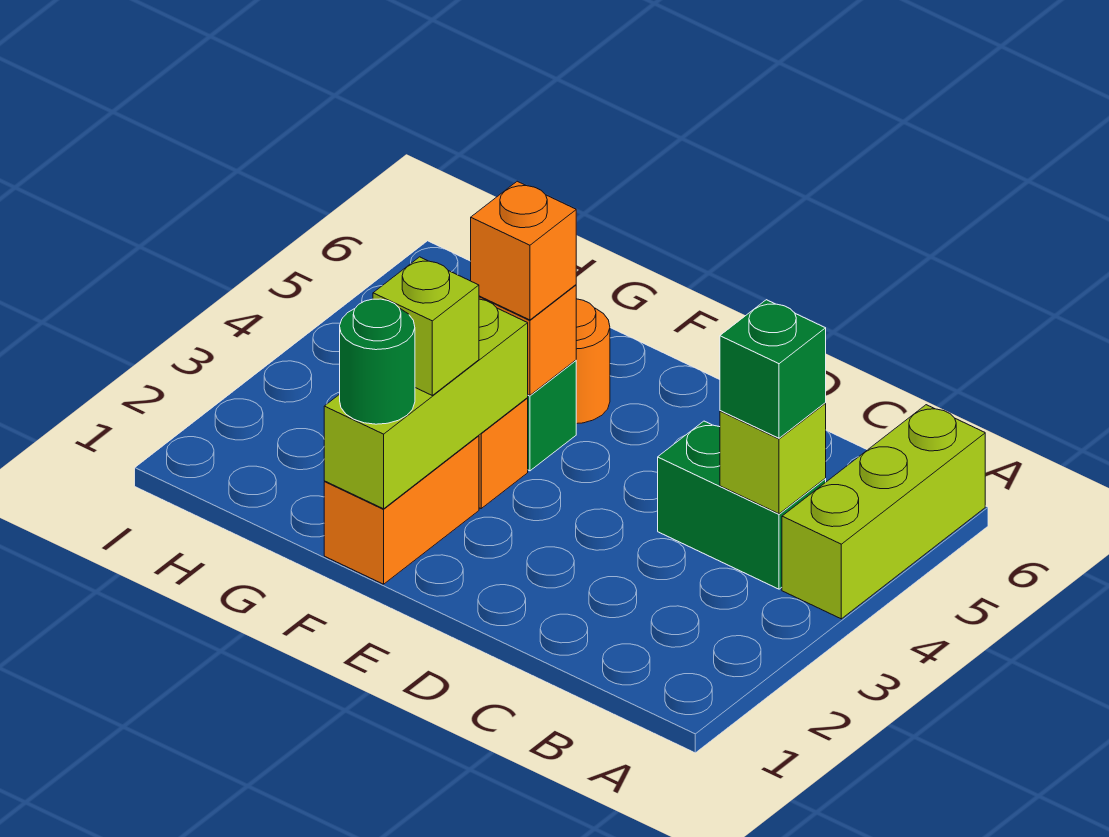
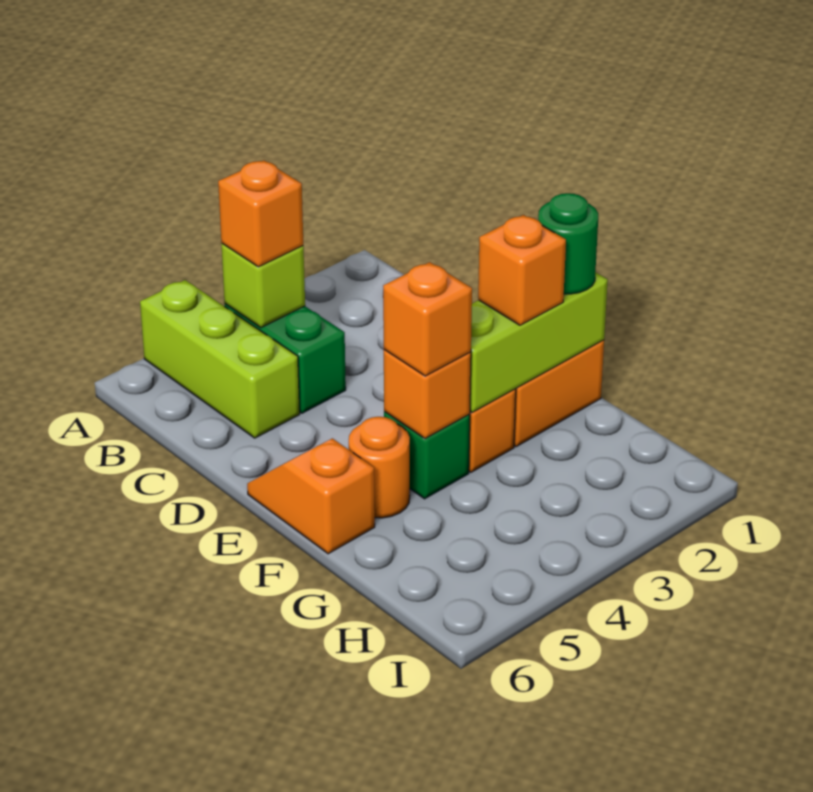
lime brick A4:A6 level 1 -> lime brick A5:C5 level 1
green brick B4 level 3 -> orange brick B4 level 3
none -> orange slope E6:F6 level 1 top F
lime brick F2 level 3 -> orange brick F2 level 3

